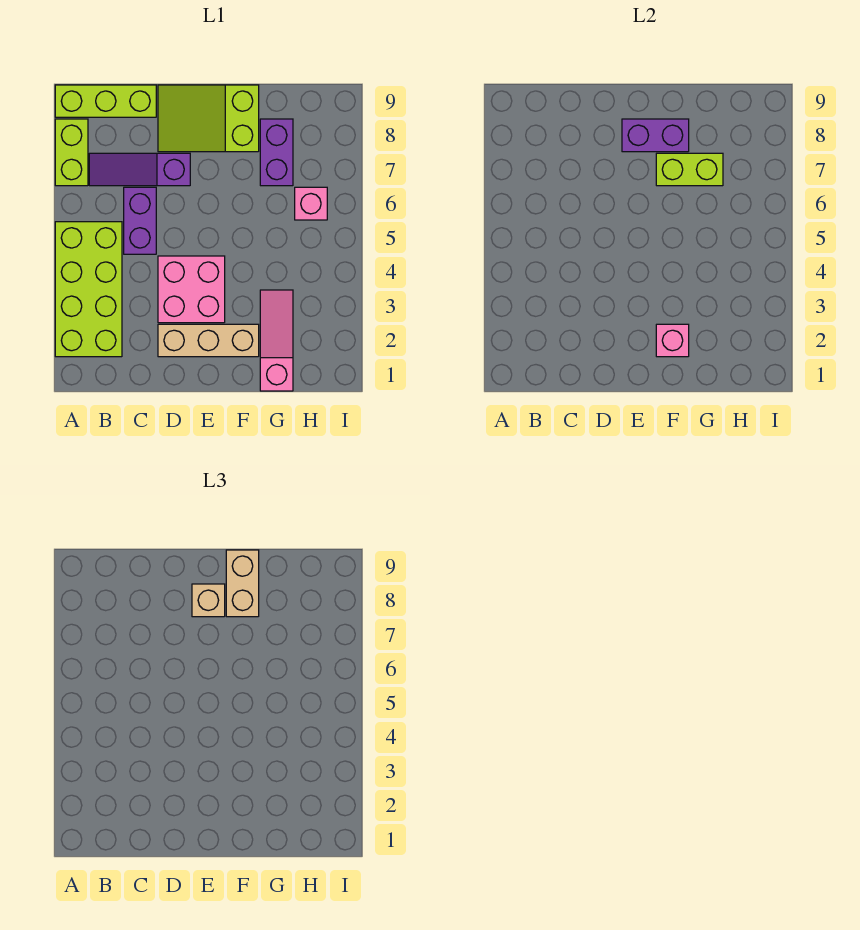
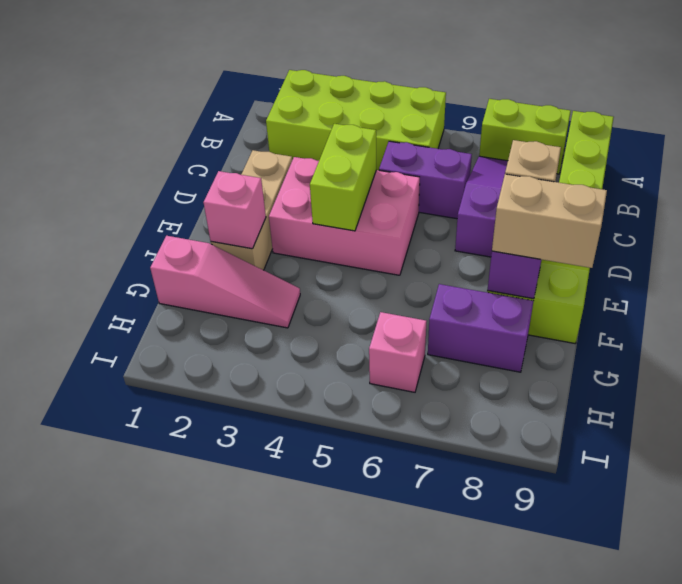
pink brick D3:E4 level 1 -> pink brick D3:E5 level 1
lime brick F7:G7 level 2 -> lime brick D4:E4 level 2

